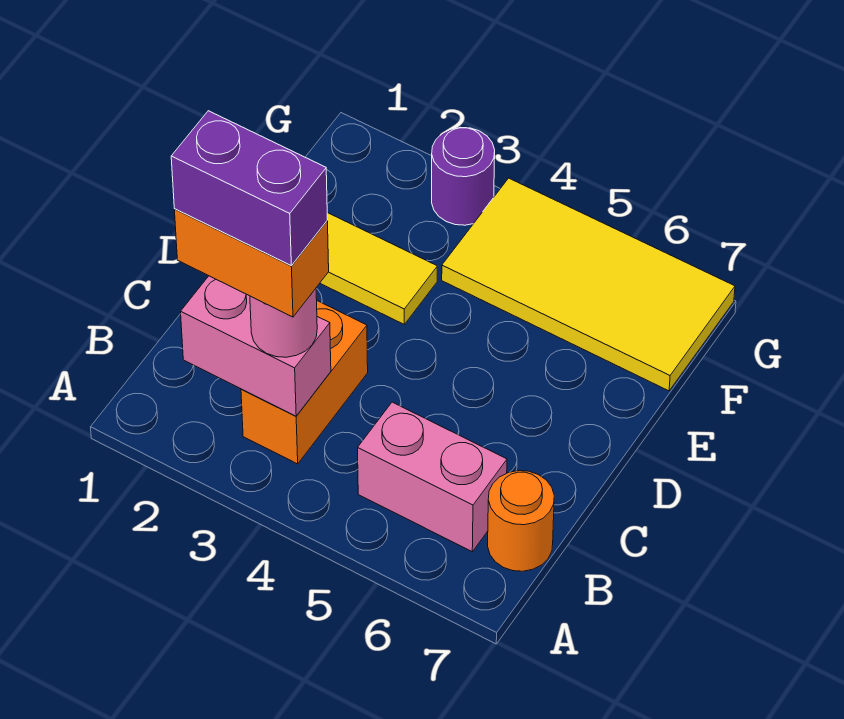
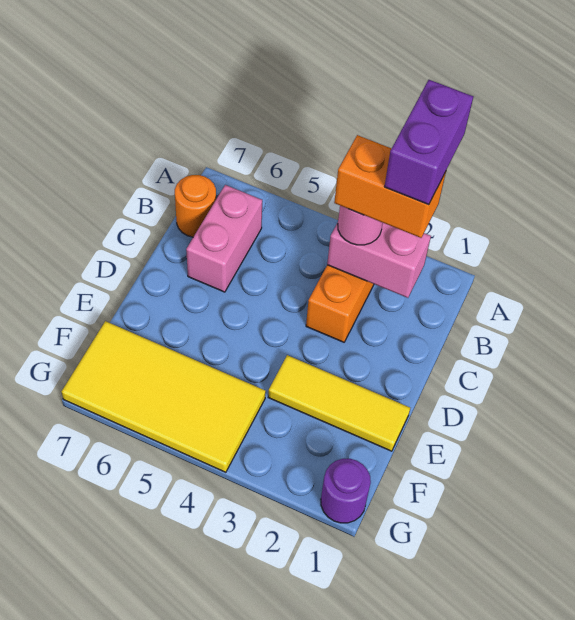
purple brick B2:B3 level 5 -> purple brick A2:B2 level 5
pink brick B5:B6 level 1 -> pink brick B6:C6 level 1
purple round brick G3 level 1 -> purple round brick G1 level 1

